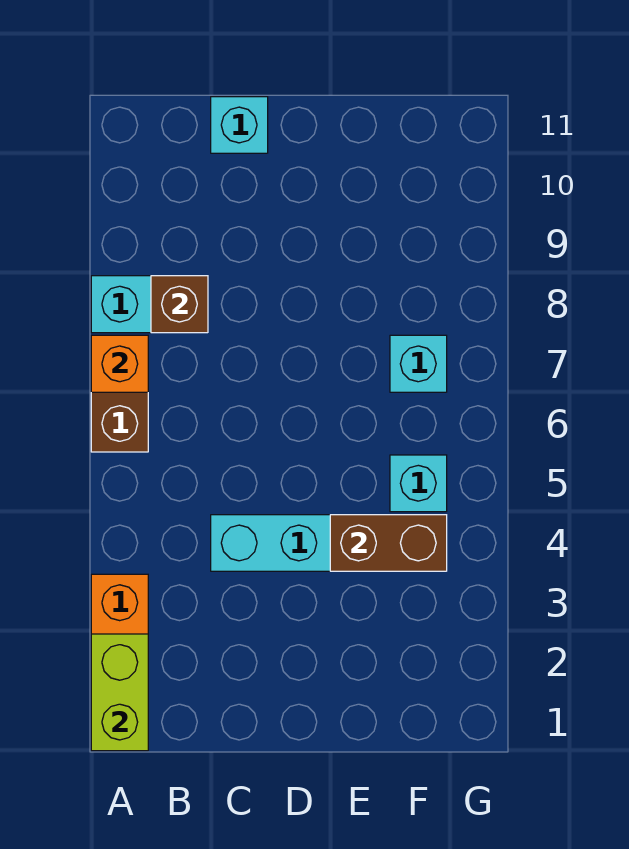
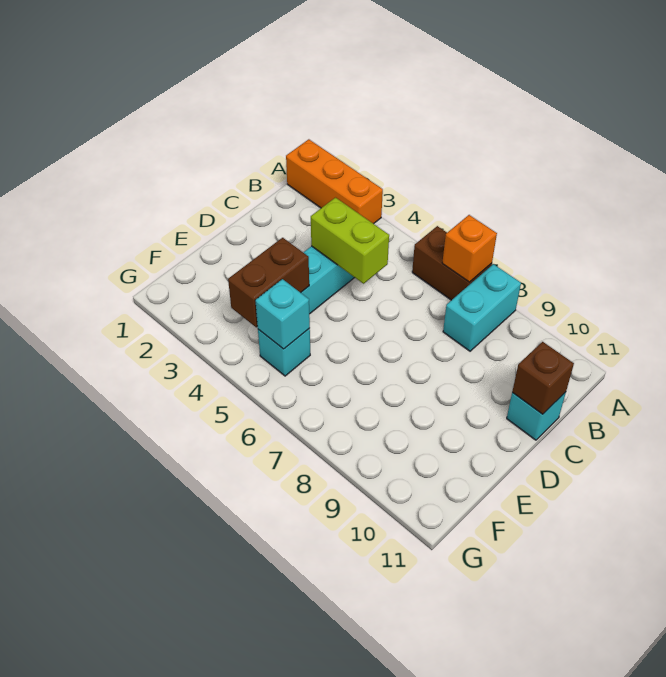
lime brick A1:A2 level 2 -> lime brick C4:C5 level 2
brown brick B8 level 2 -> brown brick C11 level 2
cyan brick F7 level 1 -> cyan brick F5 level 2

